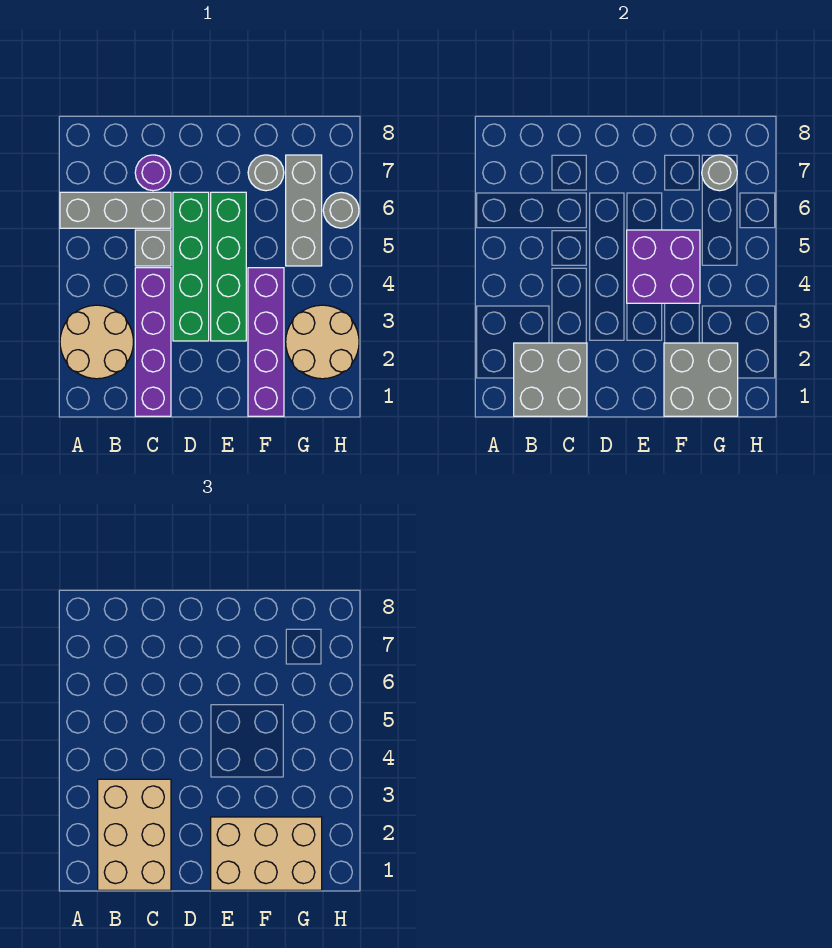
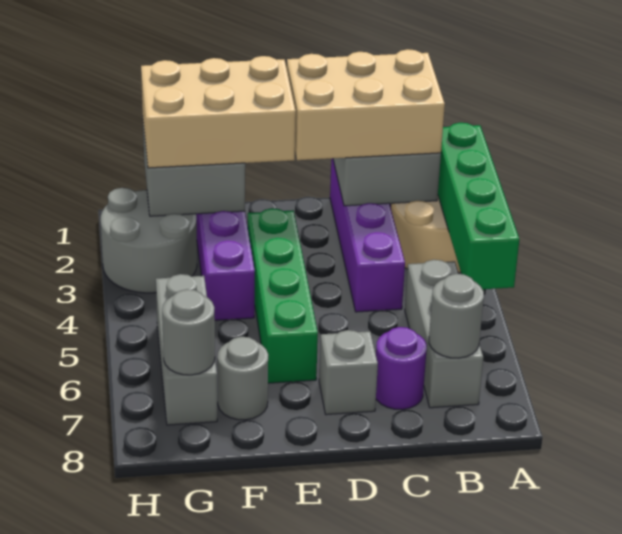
grey brick A6:C6 level 1 -> grey brick B5:B7 level 1
tan brick B1:C3 level 3 -> tan brick B1:D2 level 3
grey brick C5 level 1 -> grey brick D7 level 1
green brick D3:D6 level 1 -> green brick A2:A5 level 2
purple brick E4:F5 level 2 -> none
tan round brick G2:H3 level 1 -> grey round brick G2:H3 level 1
grey round brick H6 level 1 -> grey round brick B7 level 2

